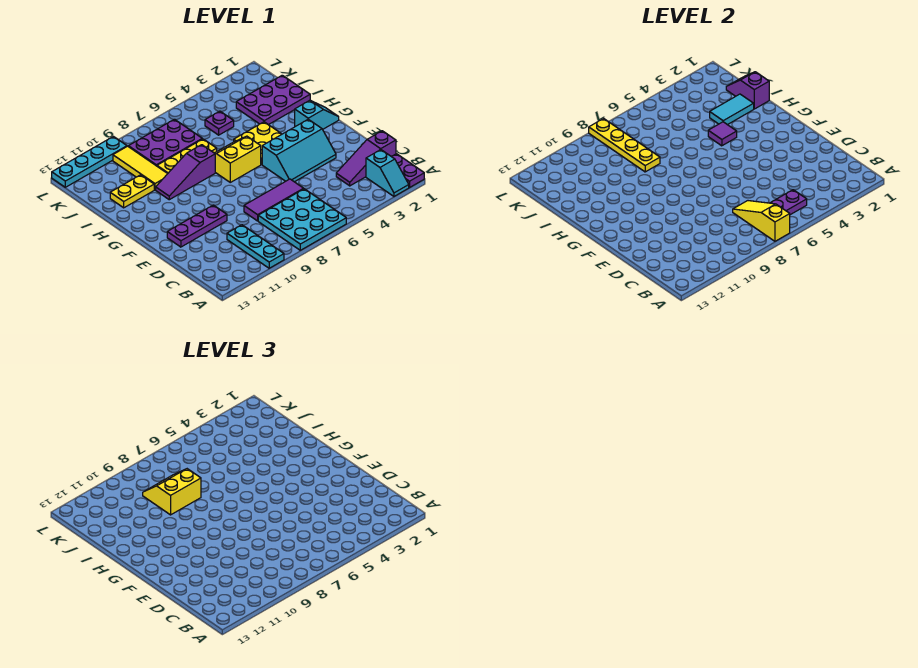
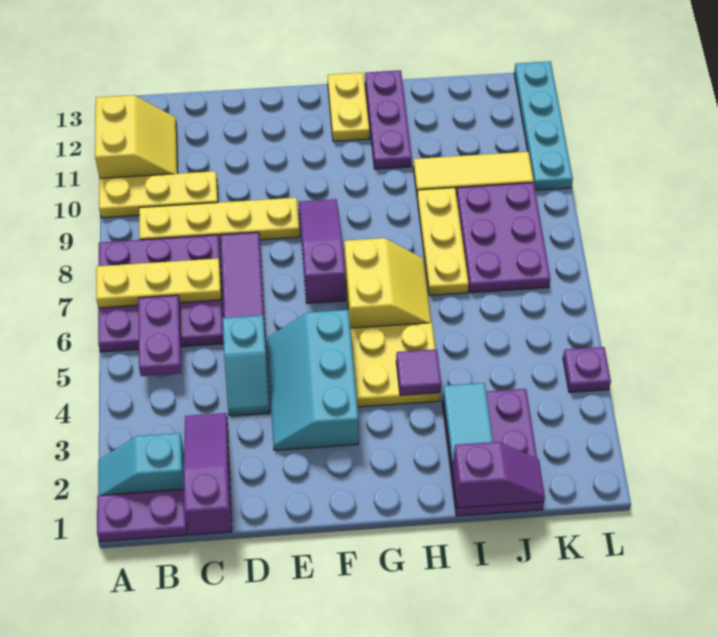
cyan plate A6:C8 level 1 -> purple plate A6:C8 level 1
yellow slope A7:C7 level 2 top A -> yellow plate A7:C7 level 2
cyan plate A10:C10 level 1 -> yellow plate A10:C10 level 1
purple plate E10:E12 level 1 -> purple plate H11:H13 level 1
cyan slope G1:G2 level 1 top 2 -> cyan slope D4:D5 level 1 top 5
purple slope H8:H10 level 1 top 8 -> purple slope F7:F9 level 1 top 7
yellow plate I8:L8 level 2 -> yellow plate B9:E9 level 1
yellow slope I8:J9 level 3 top I -> yellow slope A11:B12 level 1 top A
yellow plate I11:I12 level 1 -> yellow plate G12:G13 level 1
purple plate J5 level 1 -> purple plate L4 level 1

